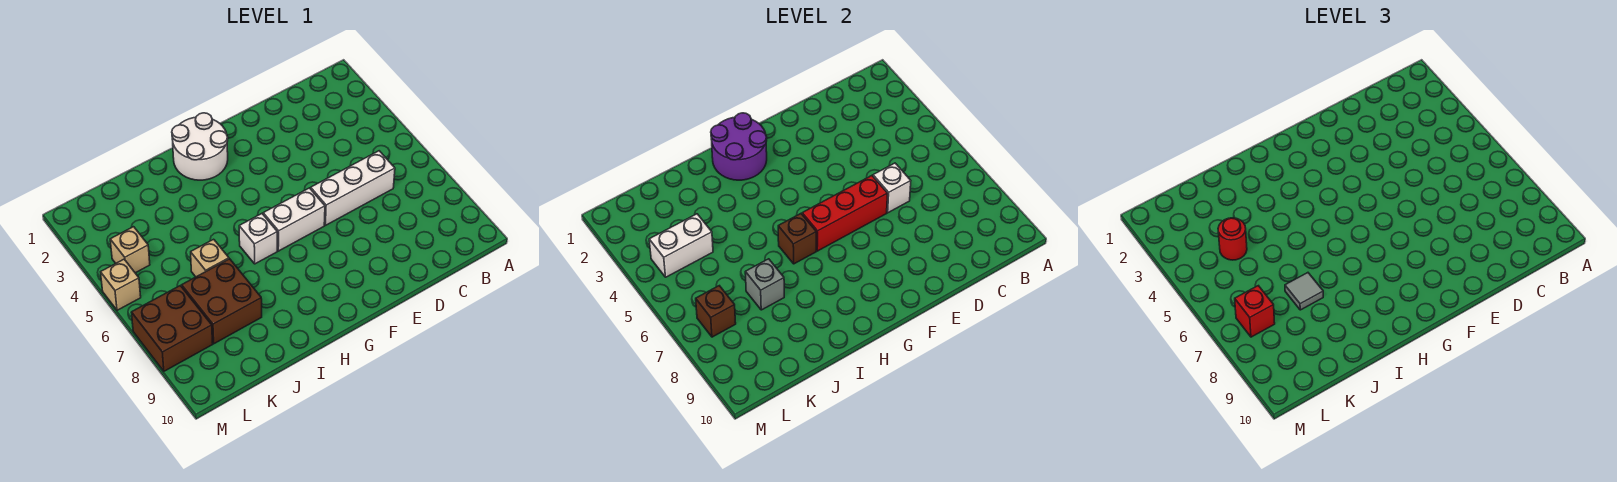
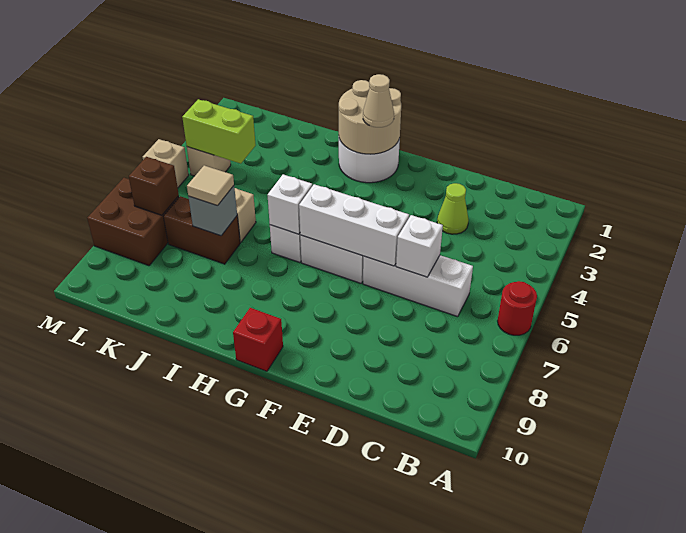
none -> lime cone D3 level 1
red brick E6:G6 level 2 -> white brick E6:G6 level 2
purple round brick G1:H2 level 2 -> tan round brick G1:H2 level 2
none -> tan cone G2 level 3
brown brick H6 level 2 -> white brick H6 level 2
brown brick J7:K8 level 1 -> brown brick J7:K7 level 1
grey tile J7 level 3 -> tan tile J7 level 3
white brick K4:L4 level 2 -> lime brick K4:L4 level 2
red round brick K4 level 3 -> red round brick A6 level 1
red brick L7 level 3 -> red brick G10 level 1

